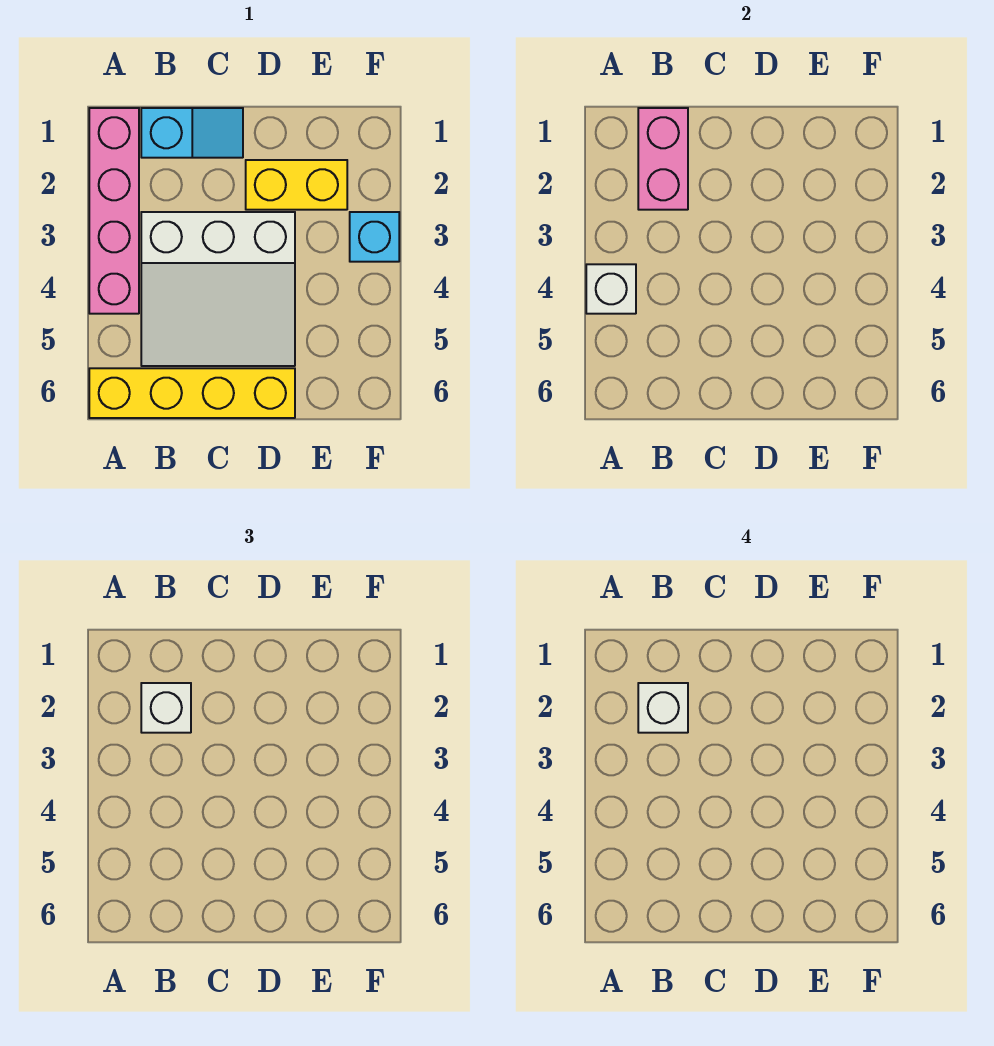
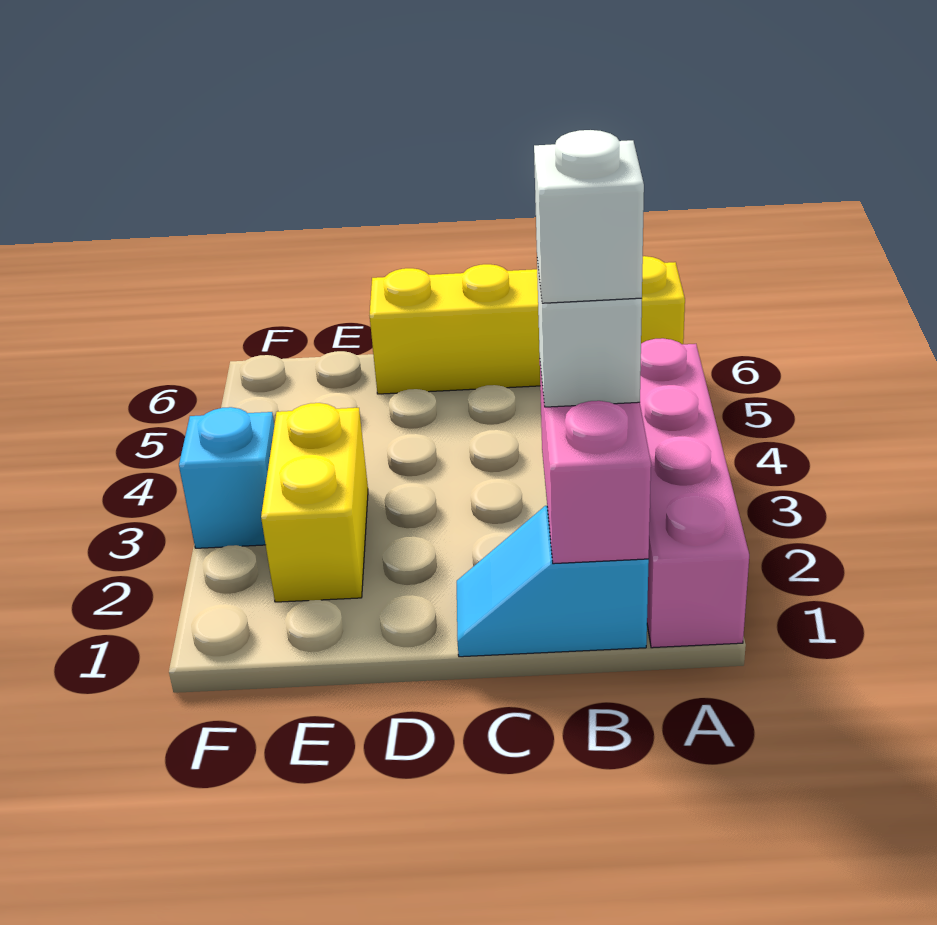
white brick A4 level 2 -> none
white slope B3:D5 level 1 top 3 -> none
yellow brick D2:E2 level 1 -> yellow brick E2:E3 level 1

